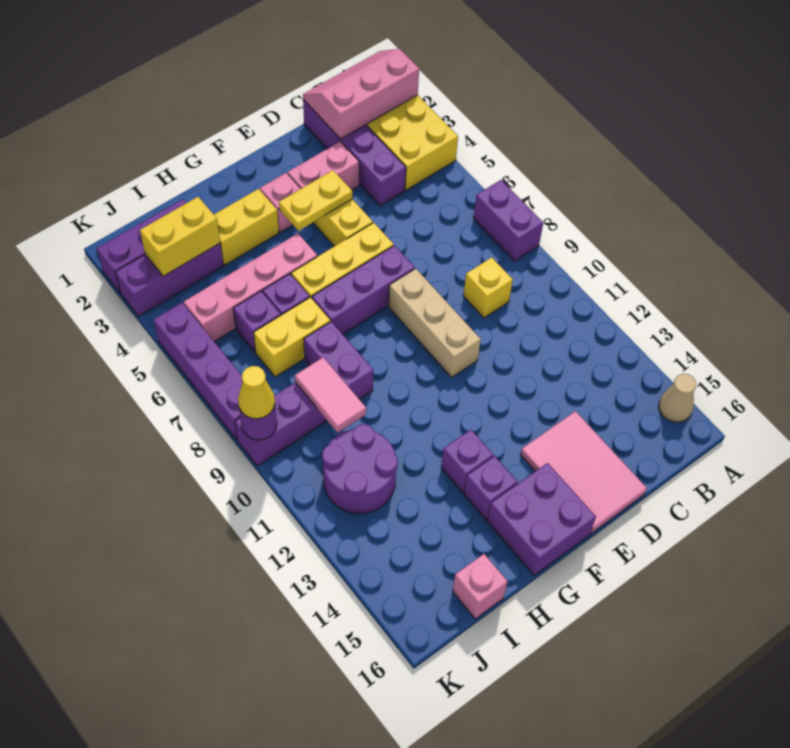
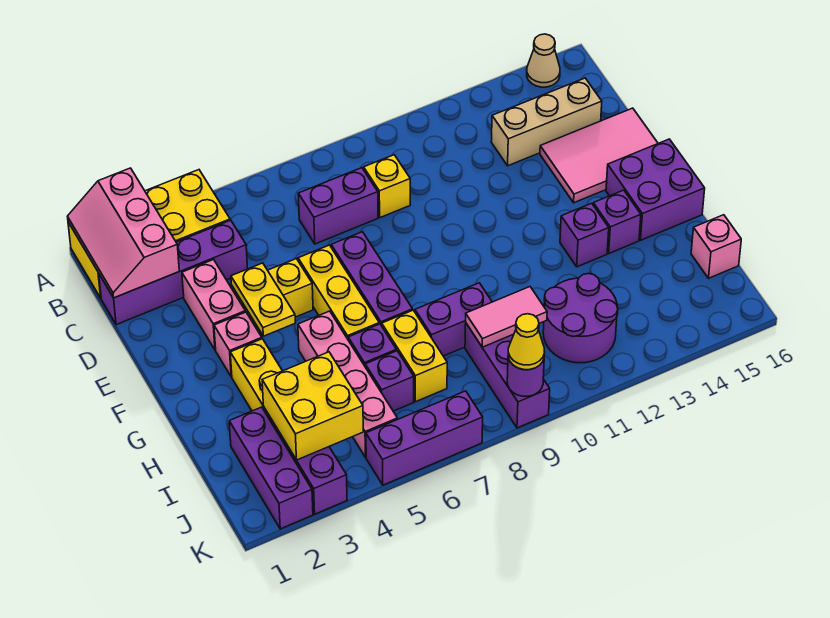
purple brick A7:A8 level 1 -> purple brick C7:C8 level 1
tan brick E8:E10 level 1 -> tan brick C13:C15 level 1
yellow brick I3:J3 level 2 -> yellow brick I3:J4 level 2
purple brick K5:K8 level 1 -> purple brick K5:K7 level 1

